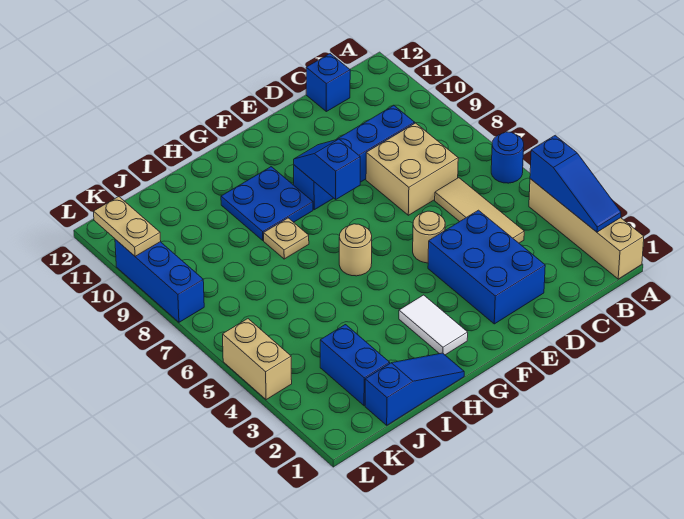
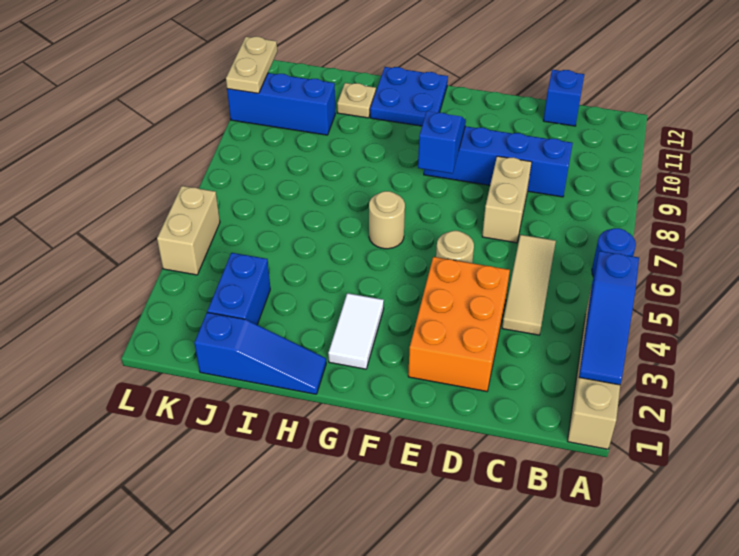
tan brick C7:D8 level 1 -> tan brick D7:D8 level 1
blue brick D2:E4 level 1 -> orange brick D2:E4 level 1
blue plate G9:H10 level 1 -> blue plate G11:H12 level 1
tan plate H8 level 1 -> tan plate I11 level 1
blue brick L8:L10 level 1 -> blue brick J10:L10 level 1

